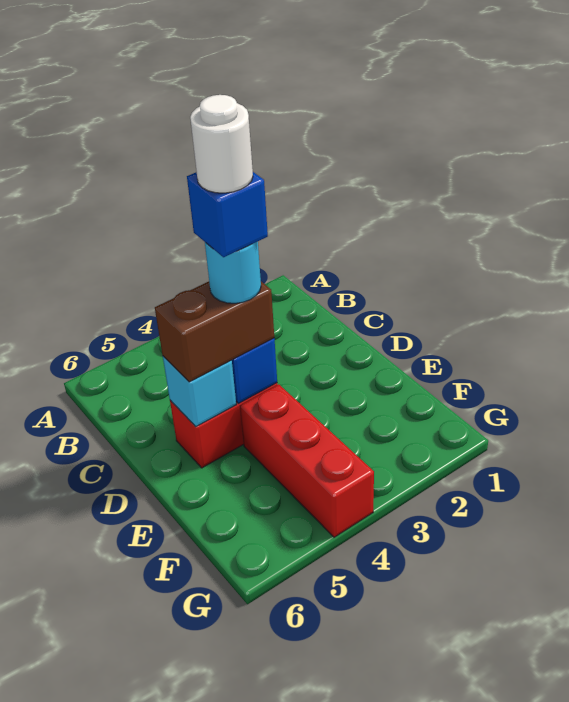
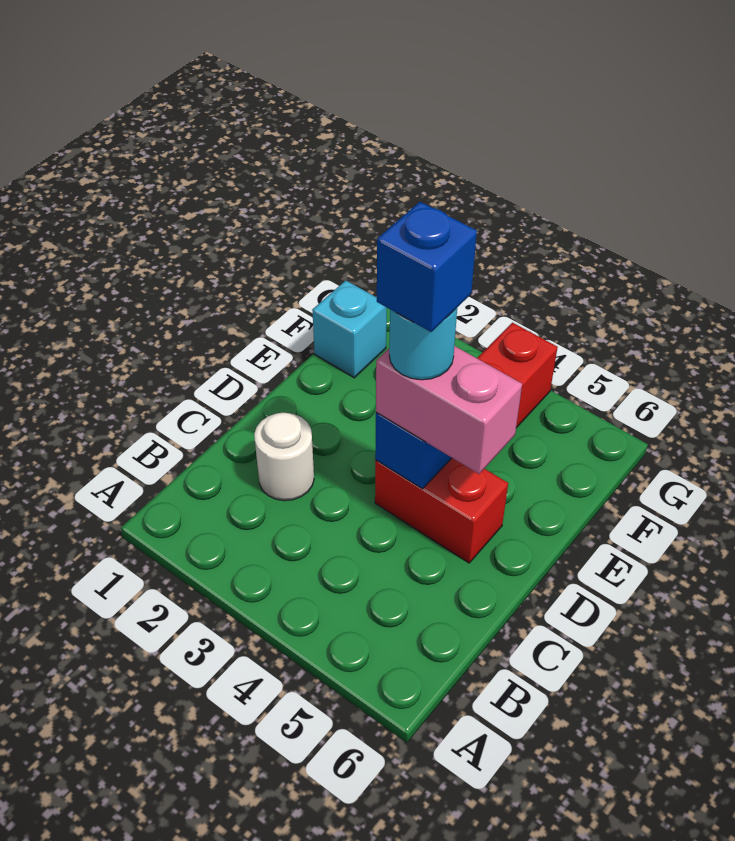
brown brick D4:D5 level 3 -> pink brick D4:D5 level 3
white round brick D4 level 6 -> white round brick C2 level 1
cyan brick D5 level 2 -> cyan brick F1 level 1

